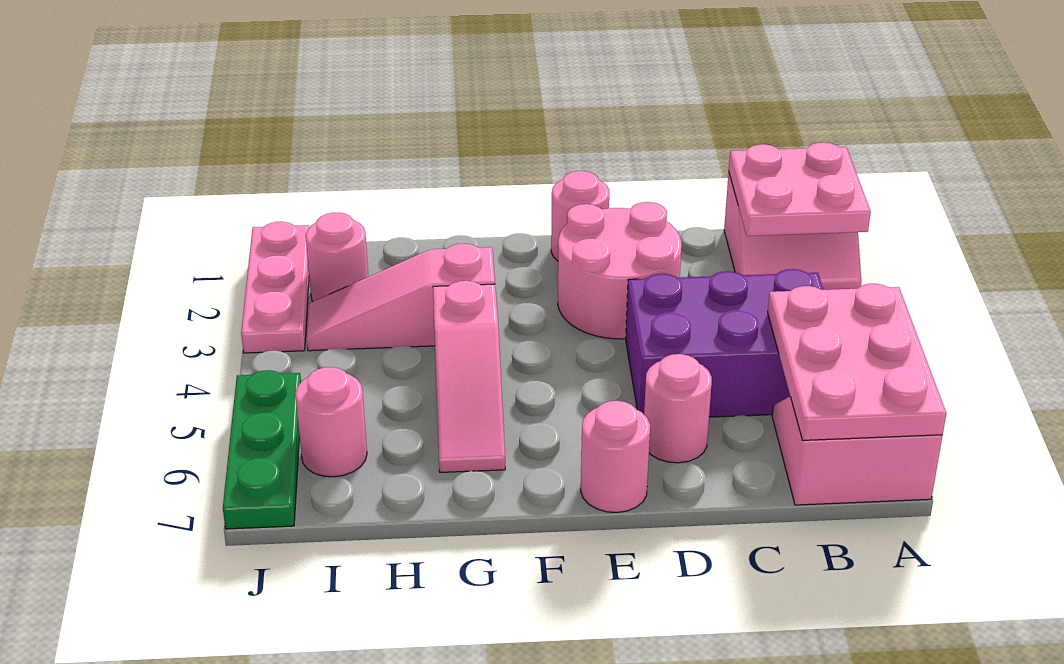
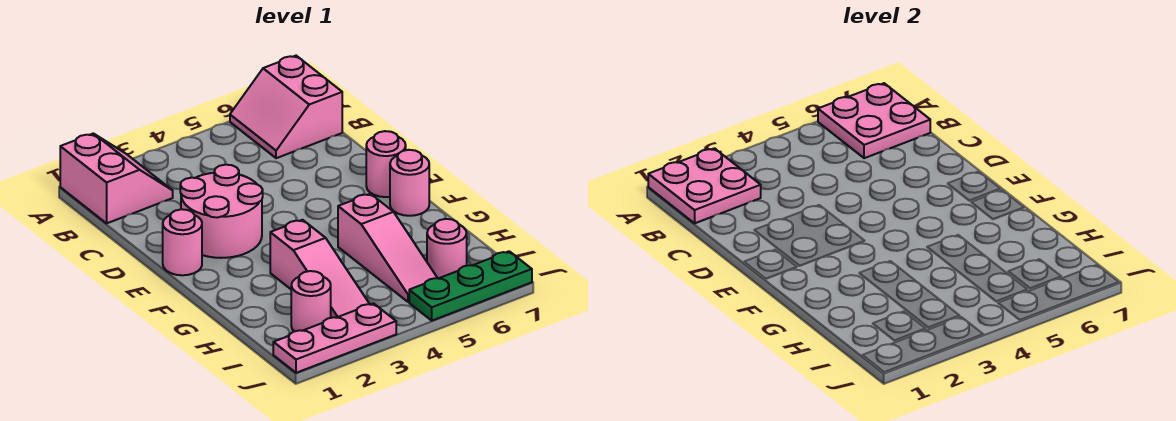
pink plate A5:B7 level 2 -> pink plate A6:B7 level 2
purple brick B4:D5 level 1 -> none
pink round brick D6 level 1 -> pink round brick F7 level 1
pink slope G4:G6 level 1 top 4 -> pink slope G5:I5 level 1 top G

